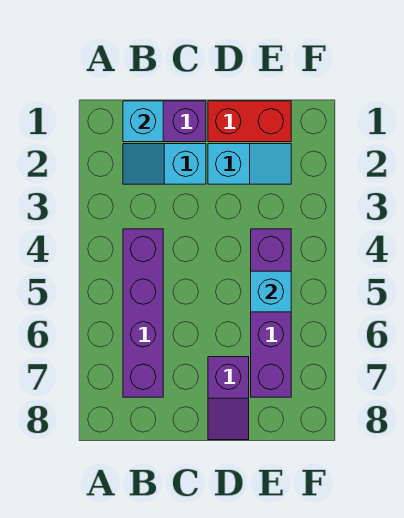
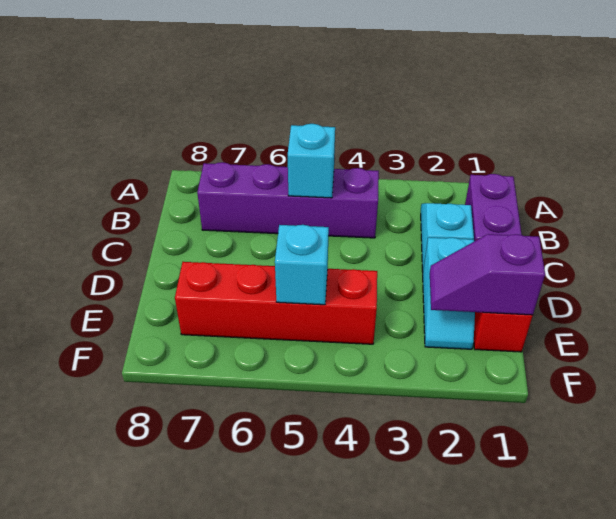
cyan brick B1 level 2 -> cyan brick B5 level 2
purple slope D7:D8 level 1 top 7 -> purple slope E1:E2 level 2 top 1
purple brick E4:E7 level 1 -> red brick E4:E7 level 1

